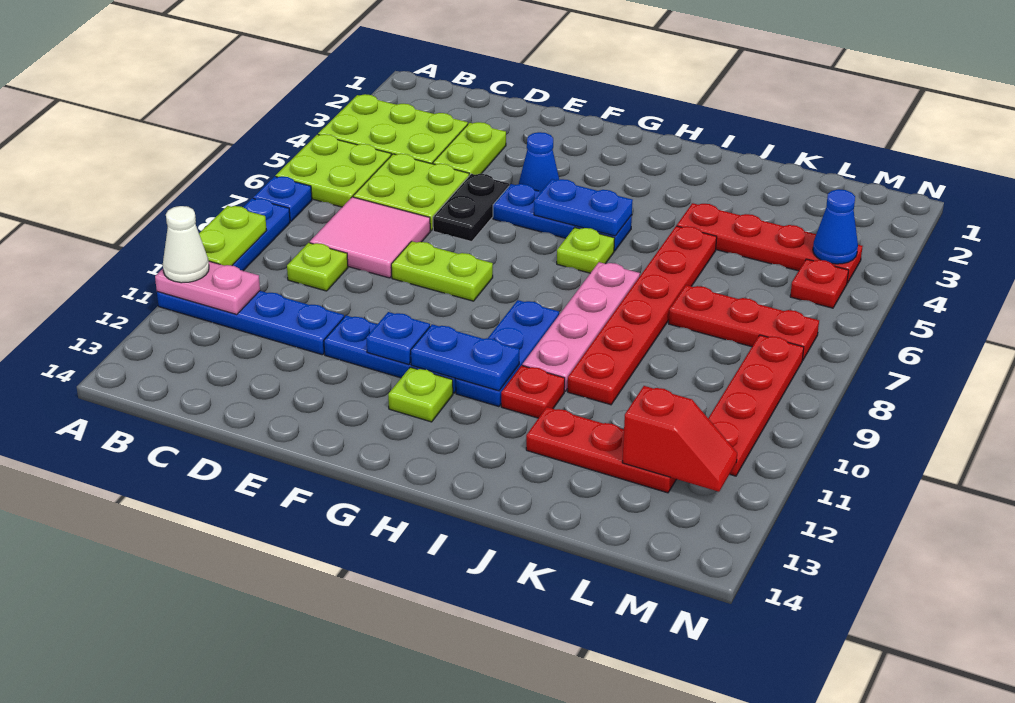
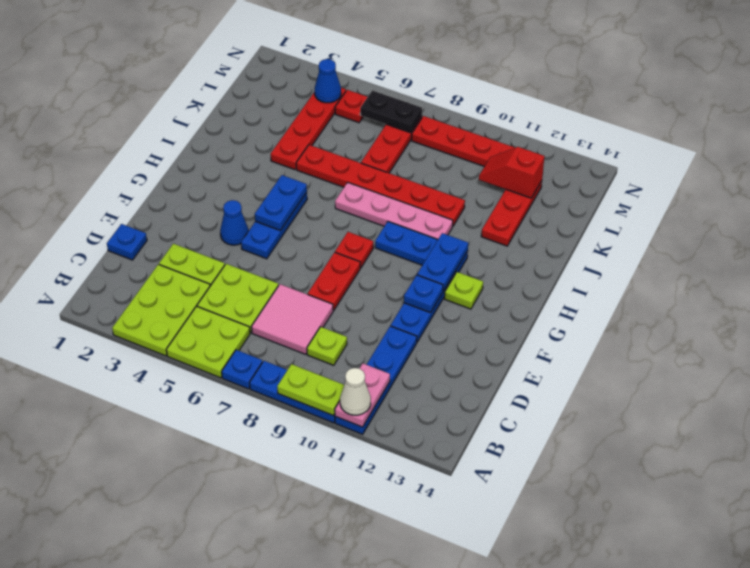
none -> blue plate D1 level 1
black plate E5:E6 level 1 -> black plate M6:M7 level 2
lime plate E8:F8 level 1 -> red plate E8:F8 level 1
lime plate H6 level 1 -> none
red plate I11 level 1 -> red plate G8 level 1
red slope L12:M12 level 2 top L -> red slope L11:L12 level 2 top 12

